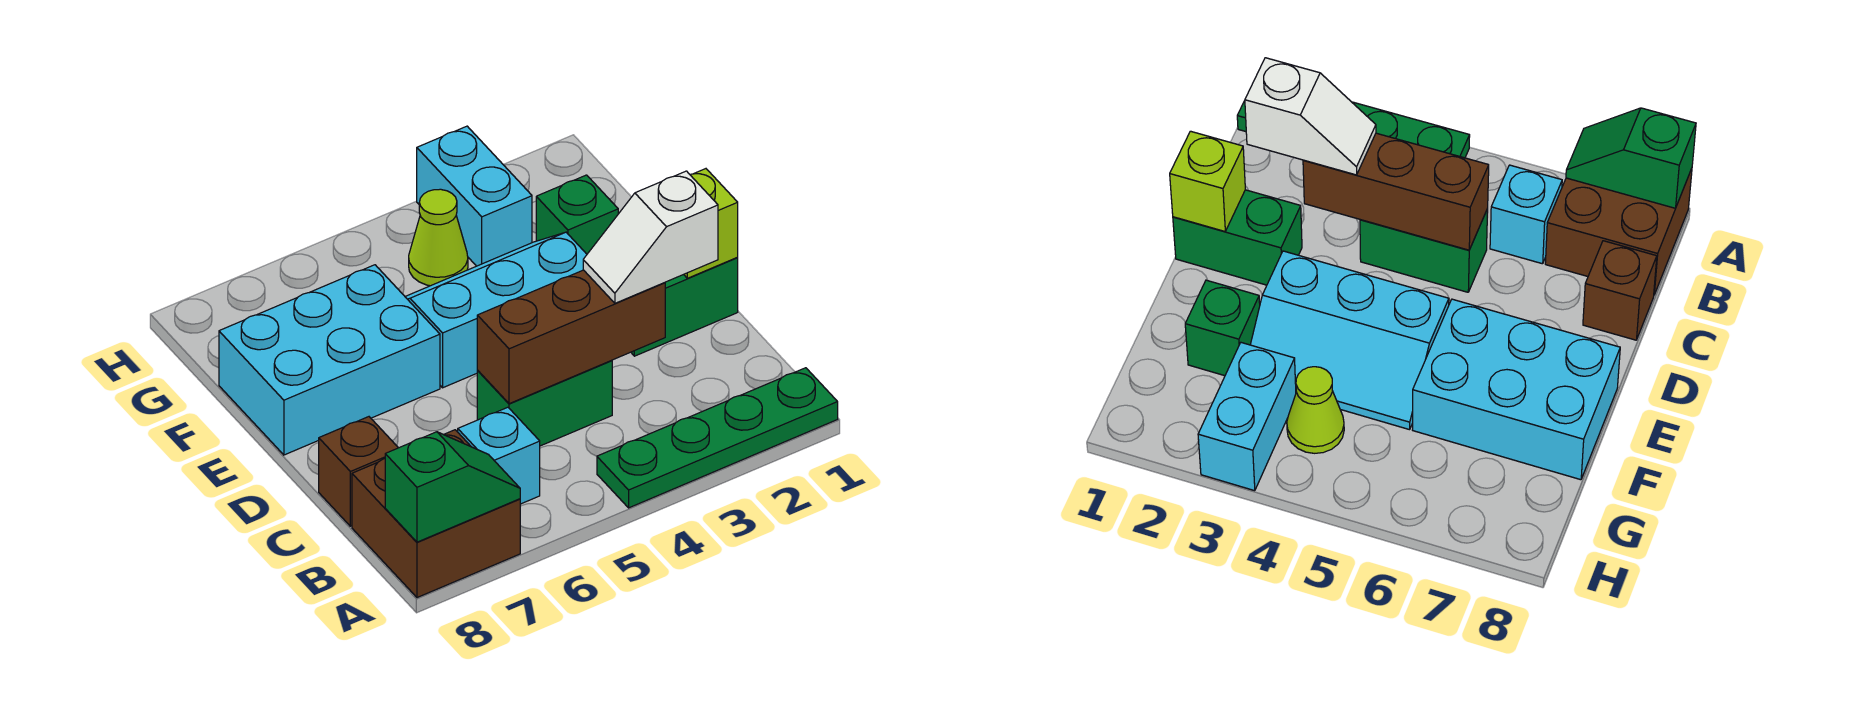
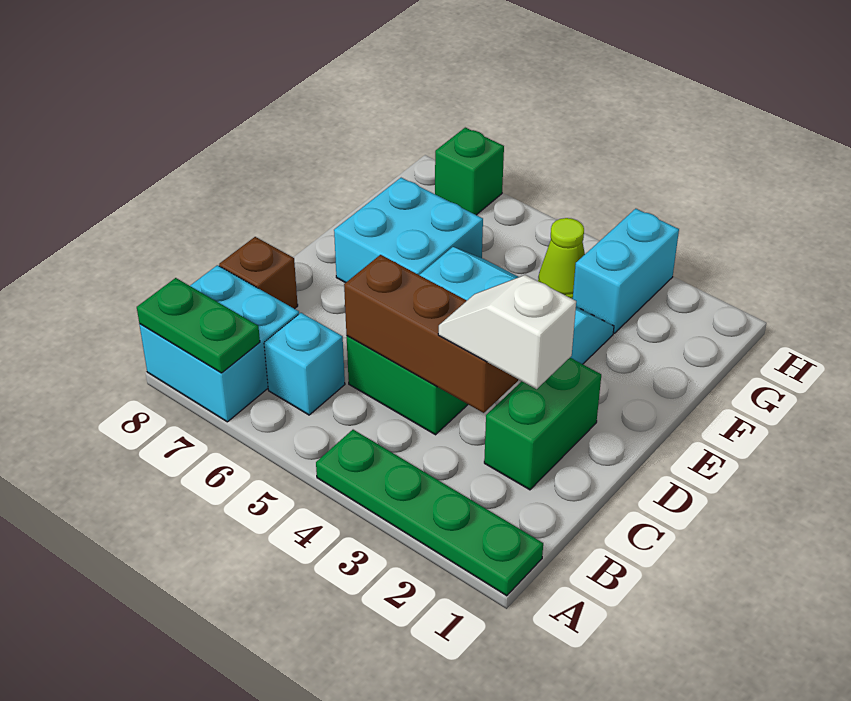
brown brick A7:B8 level 1 -> cyan brick A7:B8 level 1
green slope A7:A8 level 2 top 8 -> green plate A7:A8 level 2
green brick D1:D2 level 1 -> green brick C2:D2 level 1
lime brick D1 level 2 -> none
cyan brick E6:F8 level 1 -> cyan brick E6:F7 level 1
green brick F2 level 1 -> green brick H7 level 1

